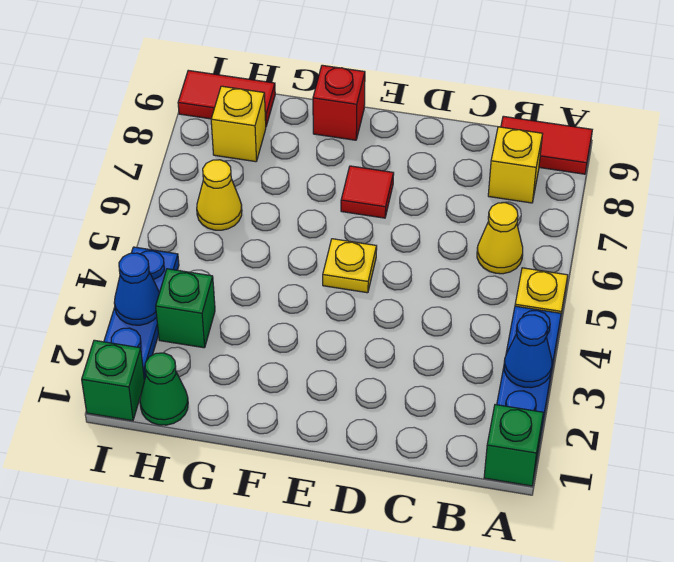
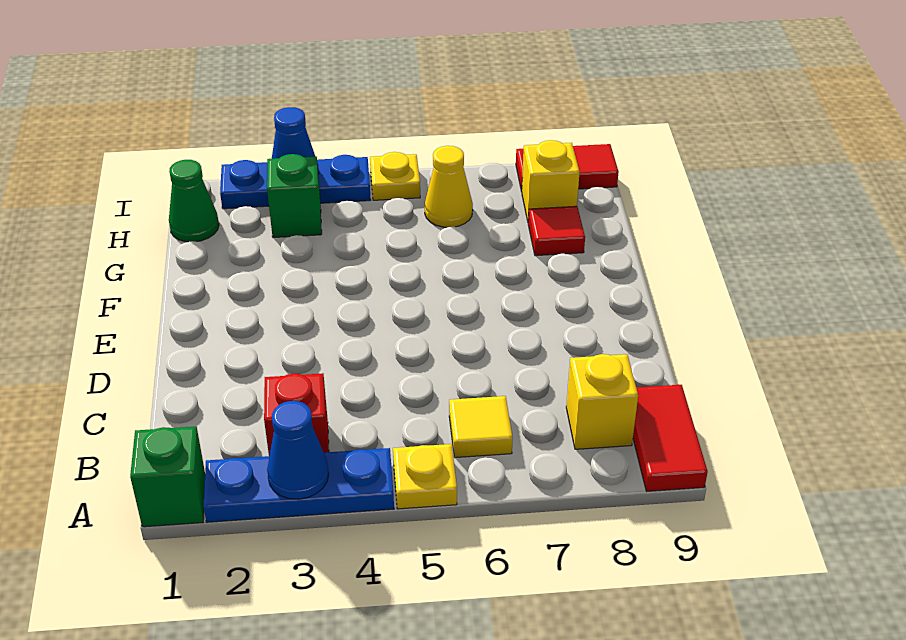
yellow cone B6 level 1 -> yellow tile B6 level 1
yellow plate E5 level 1 -> yellow plate I5 level 1
red tile E7 level 1 -> red tile G8 level 1
red brick F9 level 1 -> red brick B3 level 1
red tile H9:I9 level 1 -> red tile I8:I9 level 1
green brick I1 level 1 -> none

